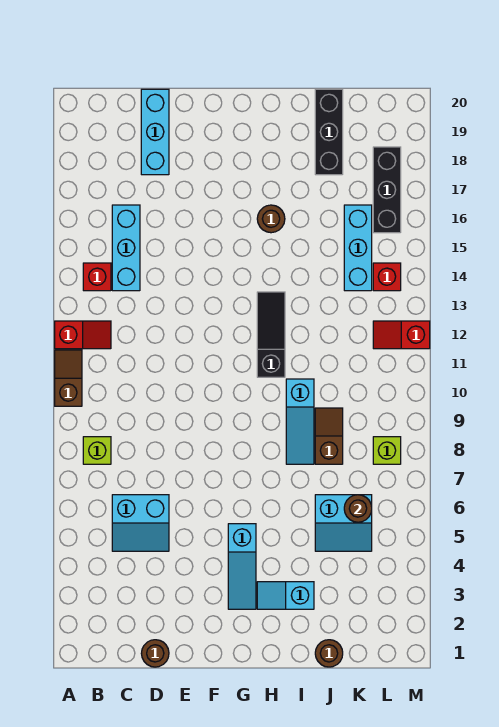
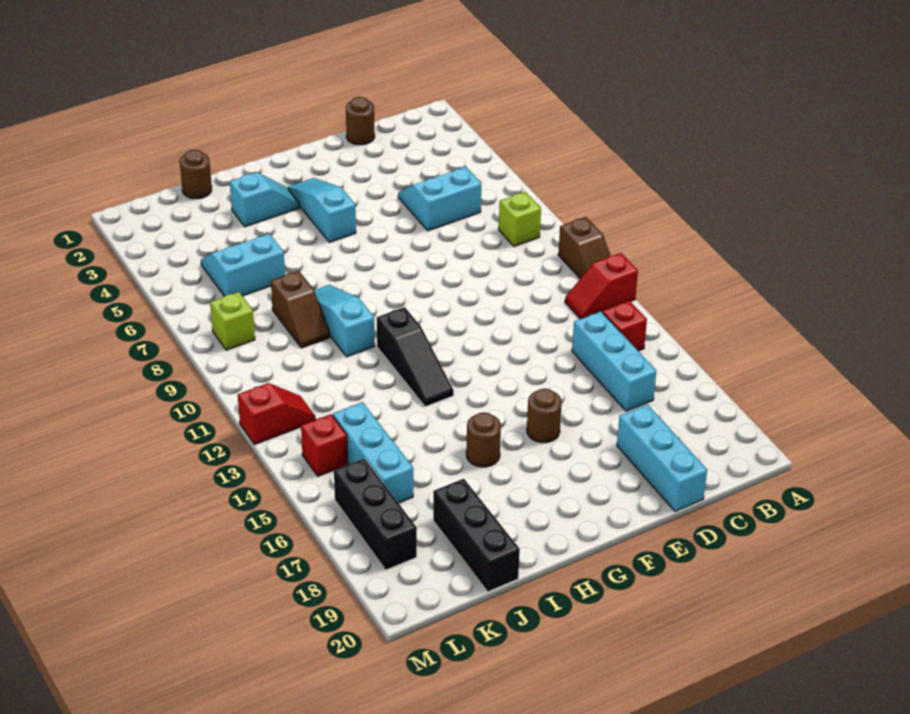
brown round brick K6 level 2 -> brown round brick F16 level 1

